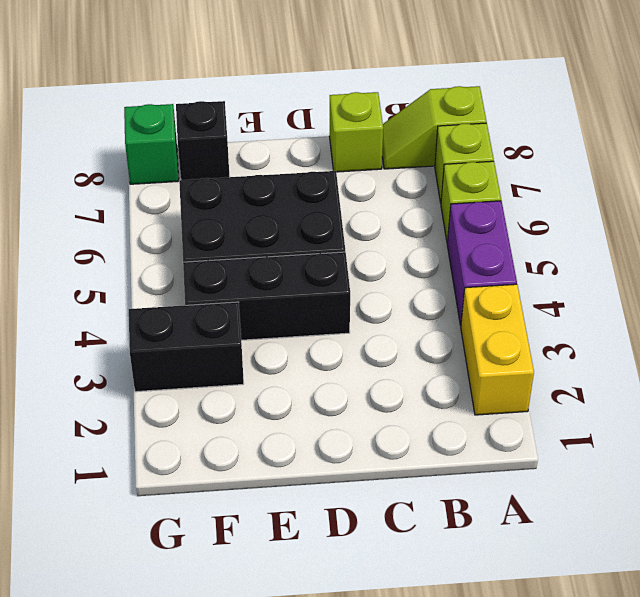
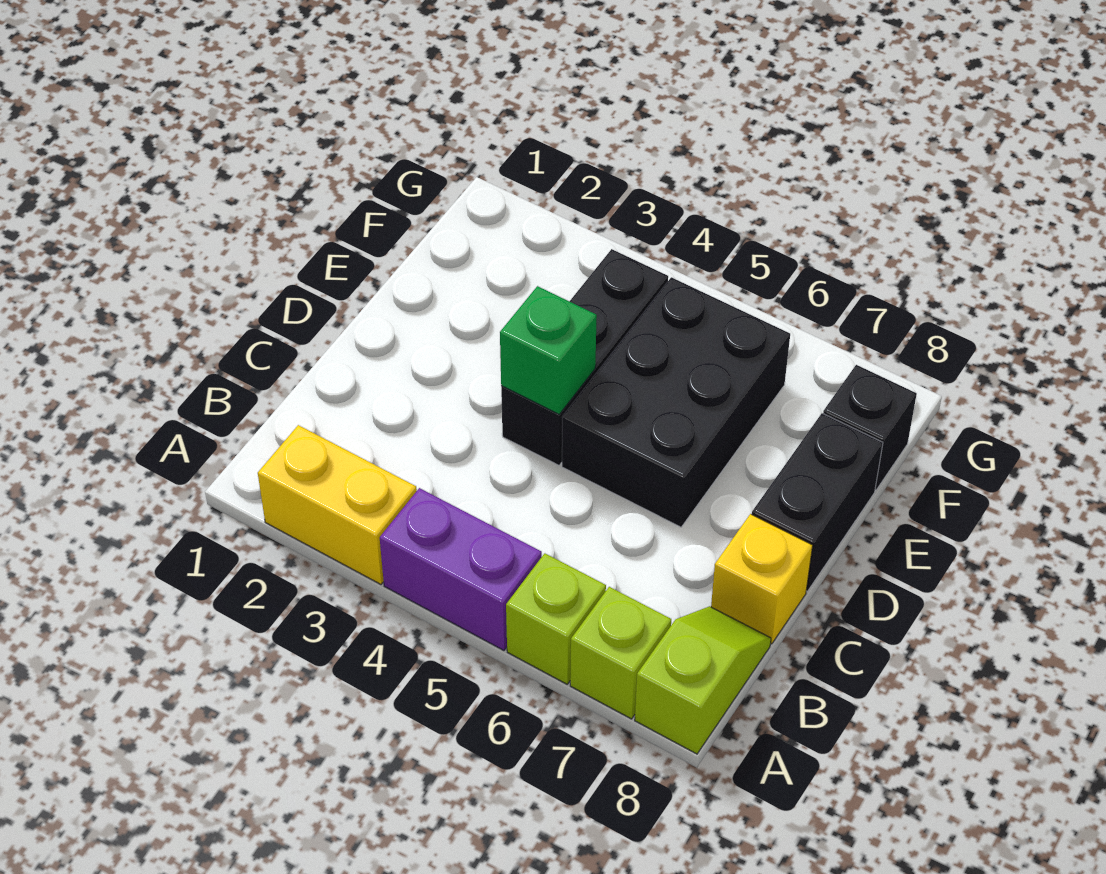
lime brick C8 level 1 -> yellow brick C8 level 1
black brick F3:G3 level 1 -> black brick D8:E8 level 1
green brick G8 level 1 -> green brick D4 level 2

